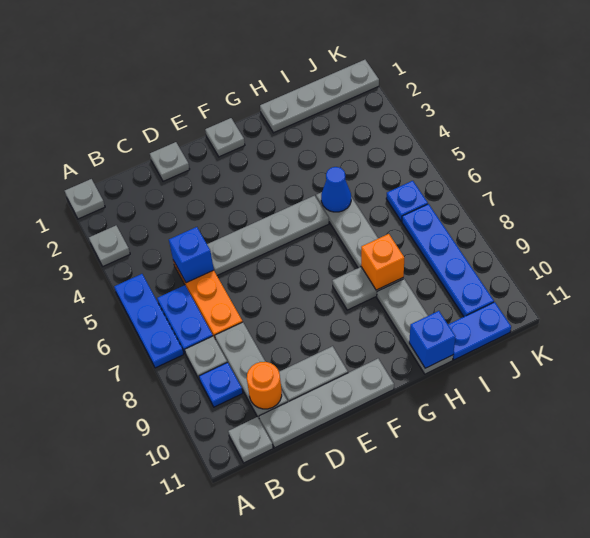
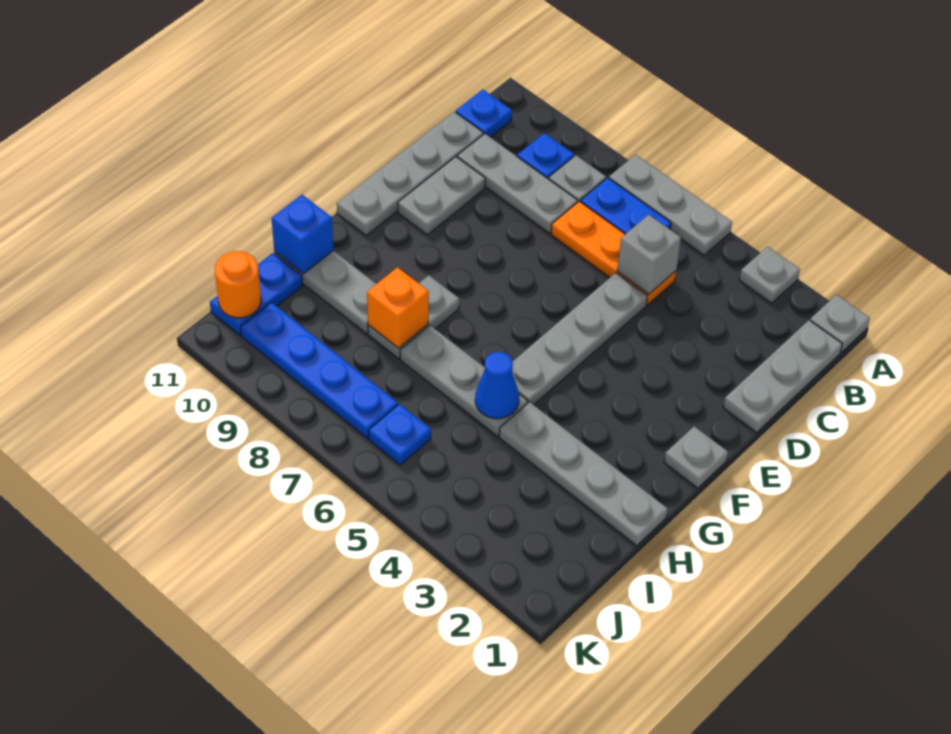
blue plate A5:A7 level 1 -> grey plate A5:A7 level 1
grey plate B11 level 1 -> blue plate B11 level 1
blue brick C5 level 2 -> grey brick C5 level 2
orange round brick C10 level 2 -> orange round brick J11 level 2
grey plate D1 level 1 -> grey plate B1:D1 level 1
grey plate H1:K1 level 1 -> grey plate H1:H4 level 1

